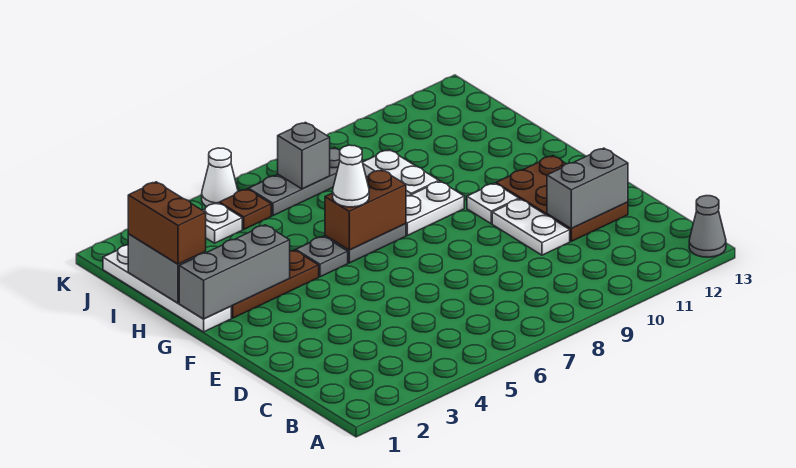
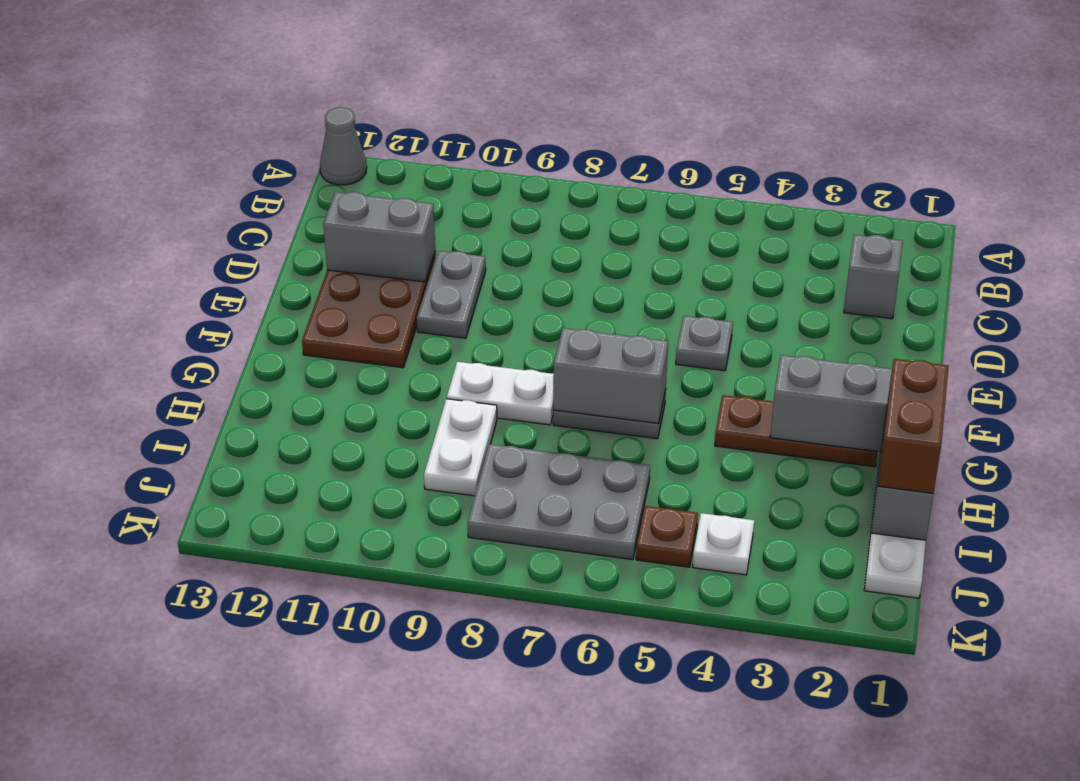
white plate D10:E10 level 1 -> grey plate D10:E10 level 1
white plate F10 level 1 -> none
grey plate G5 level 1 -> grey plate E5 level 1
brown brick G6:G7 level 2 -> grey brick G6:G7 level 2
white cone G6 level 3 -> none
grey plate J6:J8 level 1 -> grey plate I6:J8 level 1
grey brick J7 level 2 -> grey brick C2 level 1
white cone K5 level 1 -> none

